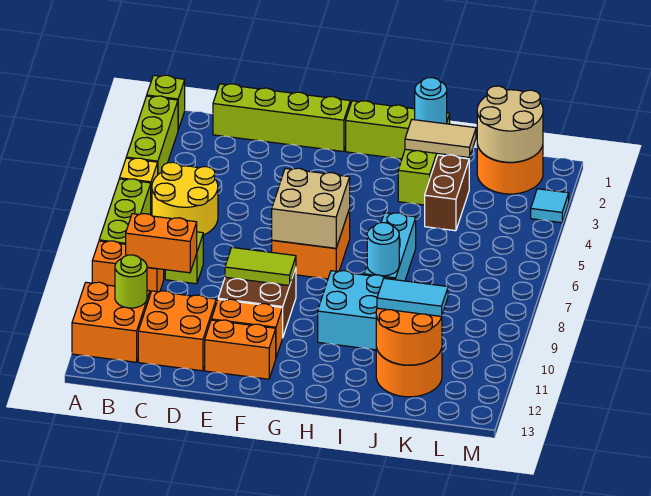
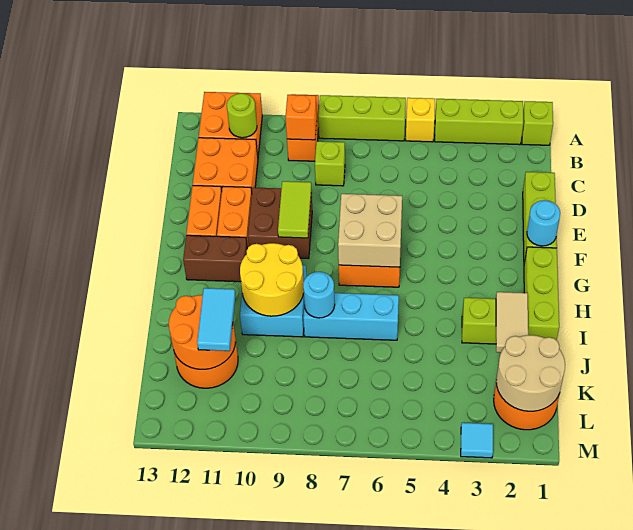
yellow round brick B5:C6 level 1 -> yellow round brick H9:I10 level 2
orange brick B9:C9 level 2 -> orange brick B9 level 2
lime brick C1:F1 level 1 -> lime brick D1:F1 level 1
cyan round brick I1 level 2 -> cyan round brick F1 level 2
brown brick J3:J4 level 1 -> brown brick G11:G12 level 1

